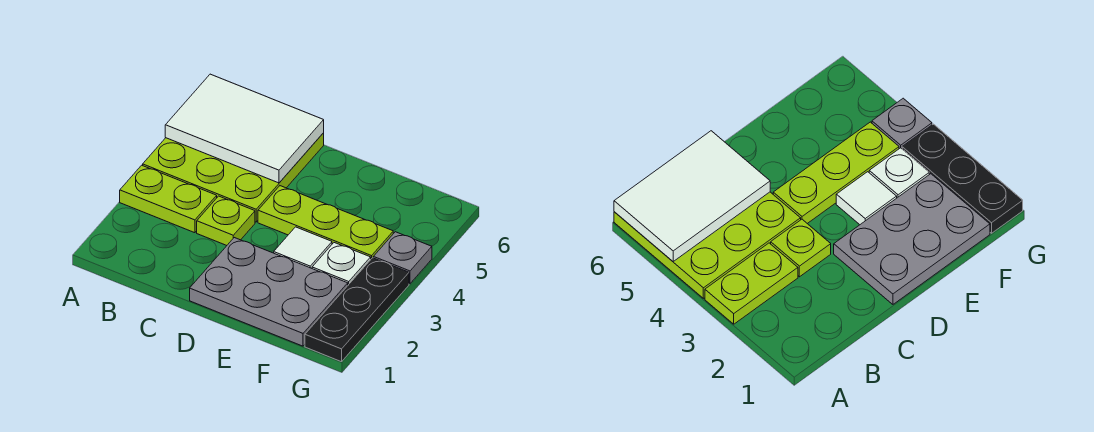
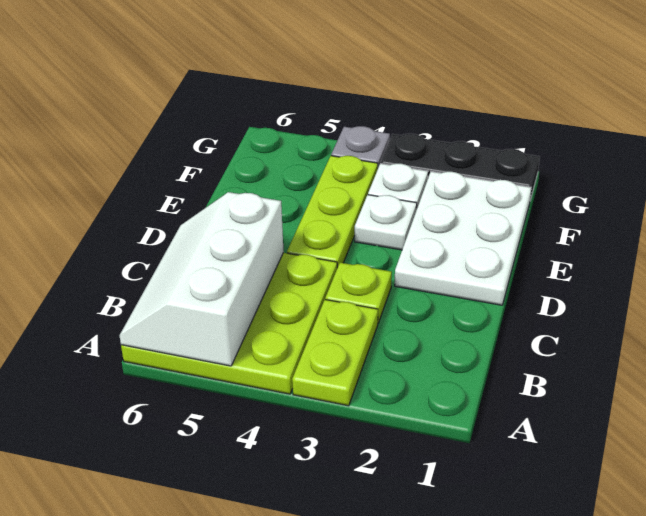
white tile A5:C6 level 2 -> white slope A5:C6 level 2 top 5
grey plate D1:F2 level 1 -> white plate D1:F2 level 1
white tile E3 level 1 -> white plate E3 level 1

